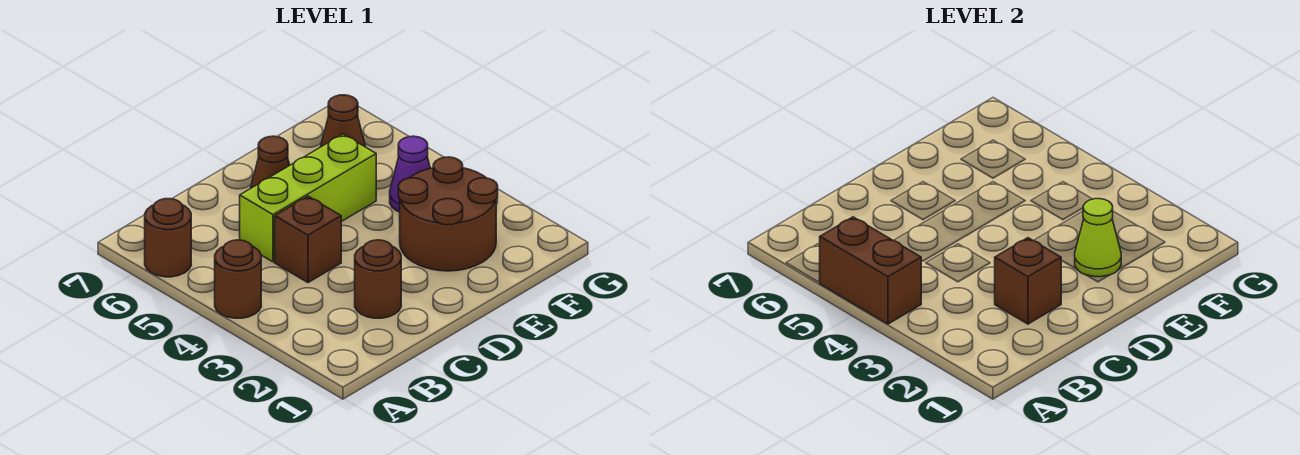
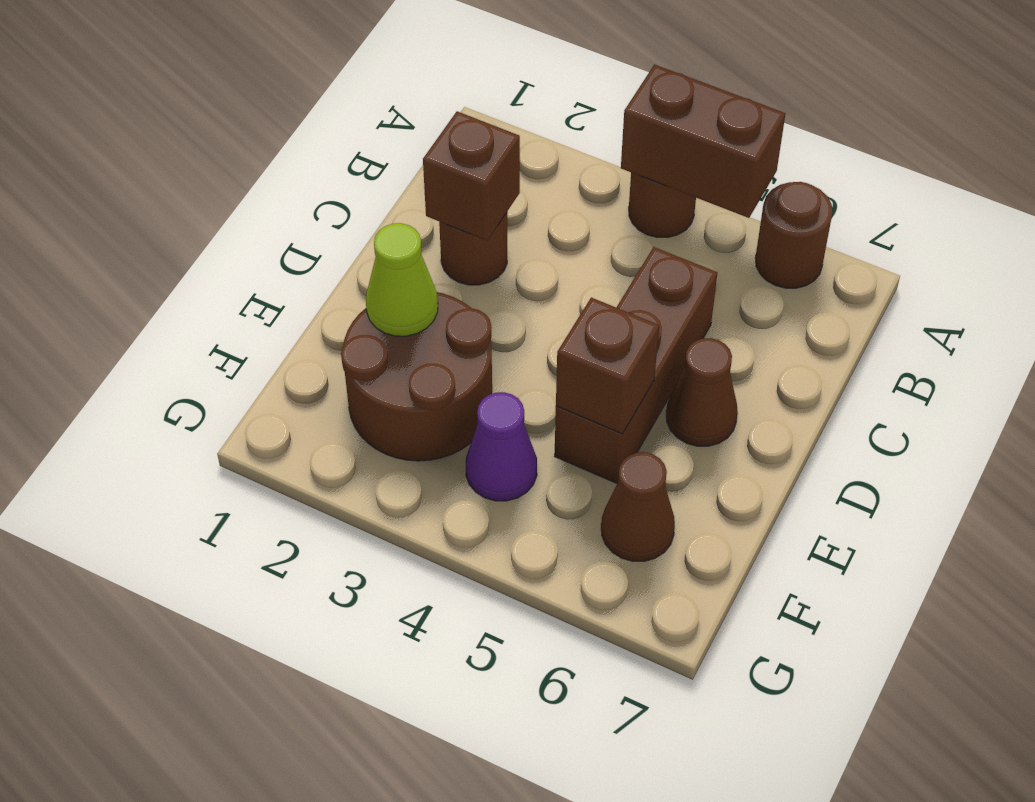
brown brick C4 level 1 -> brown brick E5 level 2
lime brick C5:E5 level 1 -> brown brick C5:E5 level 1

